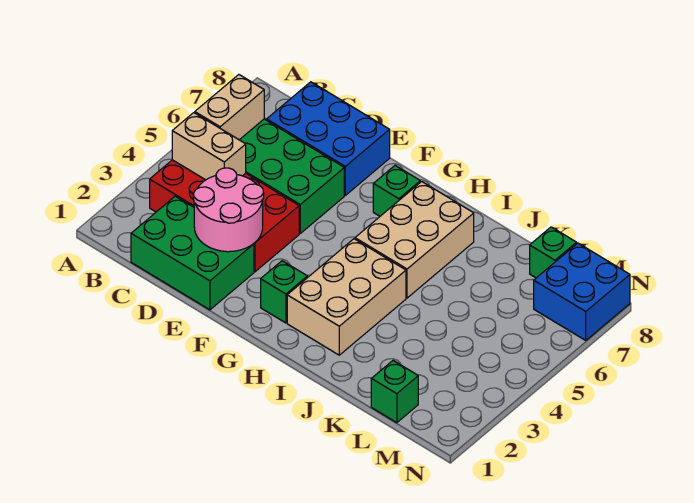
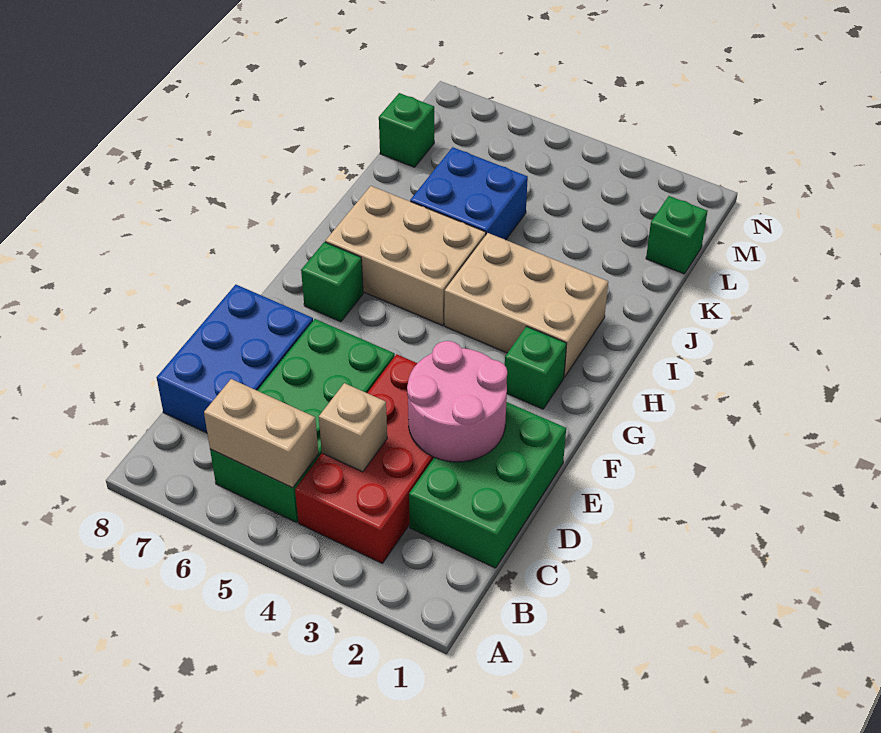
tan brick B4:C4 level 2 -> tan brick C4 level 2
blue brick M7:N8 level 1 -> blue brick J5:K6 level 1

